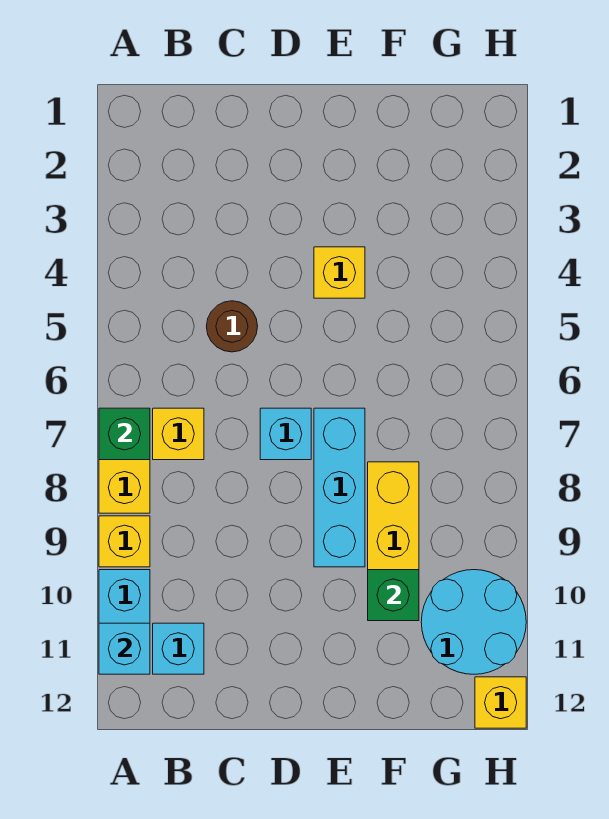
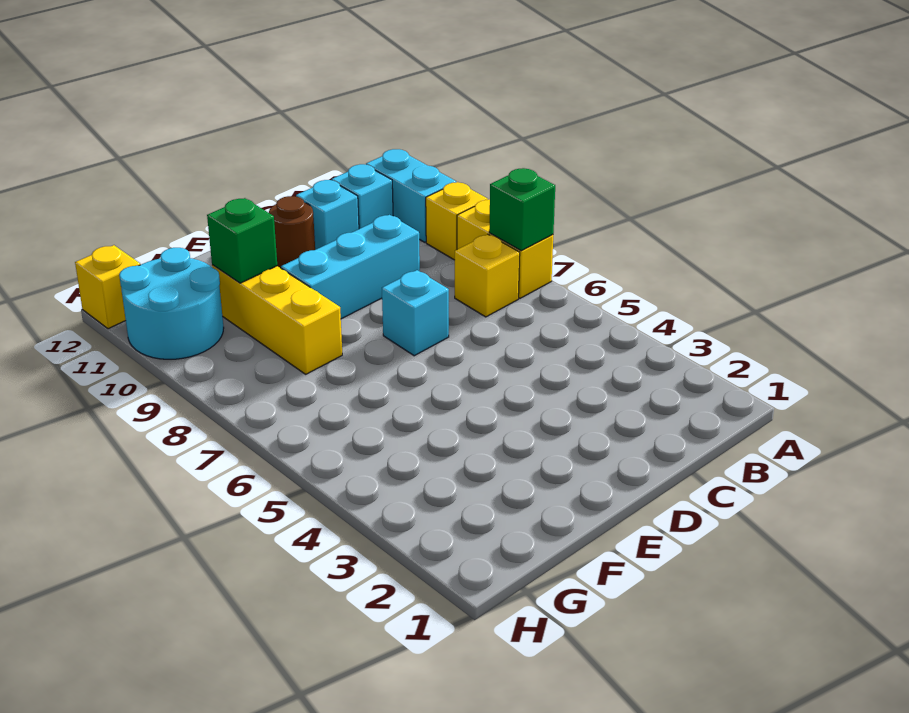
cyan brick A11 level 2 -> cyan brick C11 level 1
brown round brick C5 level 1 -> brown round brick D11 level 1
yellow brick E4 level 1 -> none
cyan brick E7:E9 level 1 -> cyan brick C9:E9 level 1

